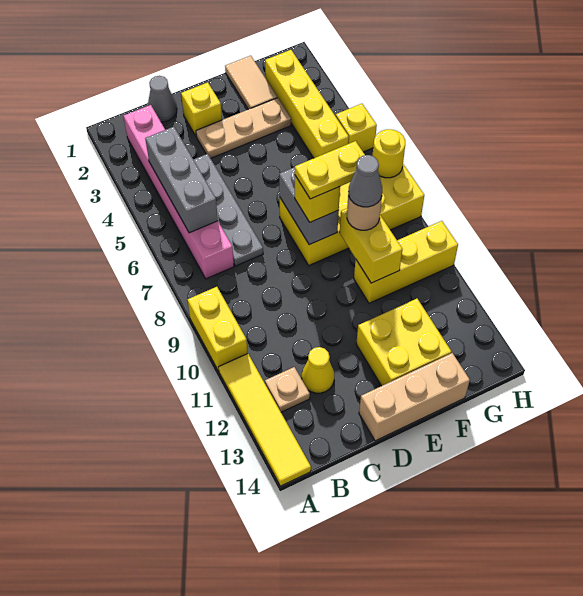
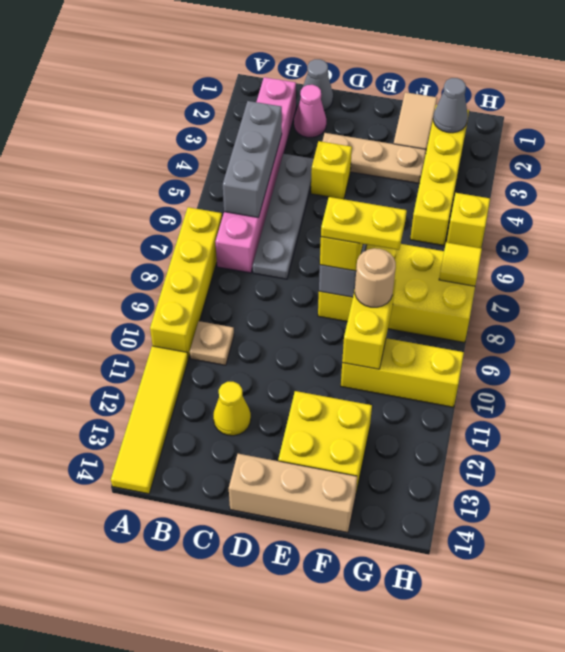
yellow brick A9:A10 level 1 -> yellow brick A7:A10 level 1
tan plate B12 level 1 -> tan plate B10 level 1
none -> pink cone C2 level 1
yellow brick D2 level 1 -> yellow brick D4 level 1
grey cone F9 level 4 -> grey cone G2 level 2
yellow round brick H7 level 2 -> yellow tile H7 level 2

